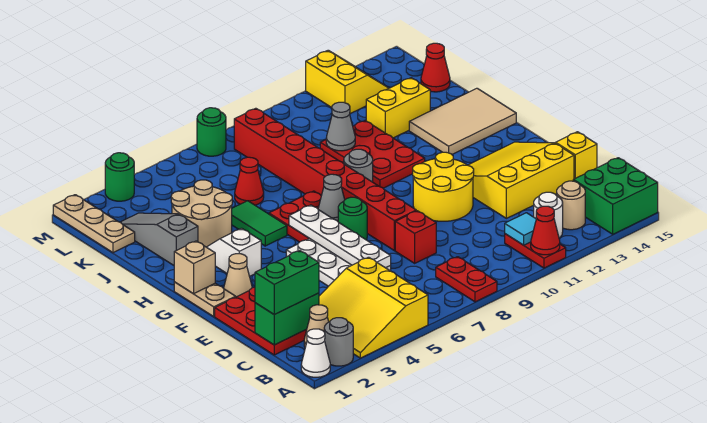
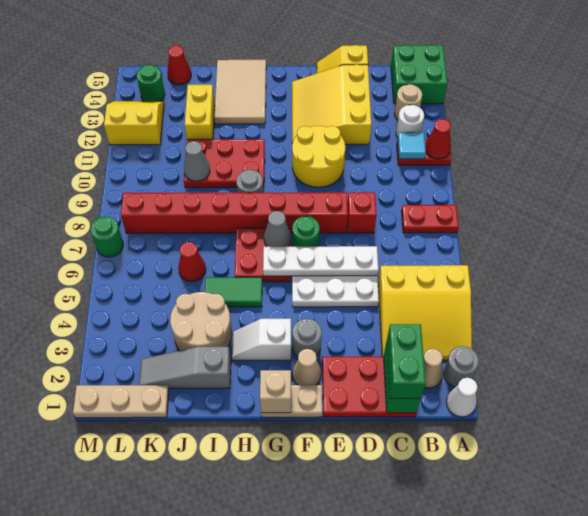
none -> grey round brick F3 level 1
green round brick M3 level 1 -> green round brick L14 level 1

